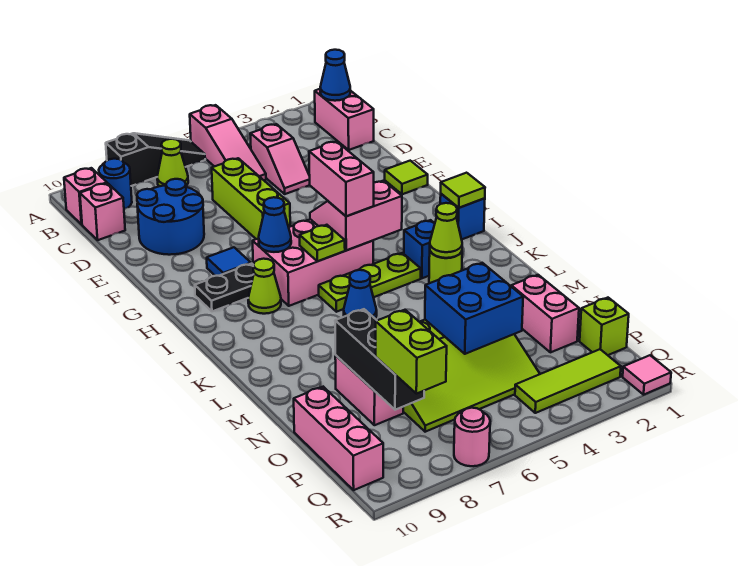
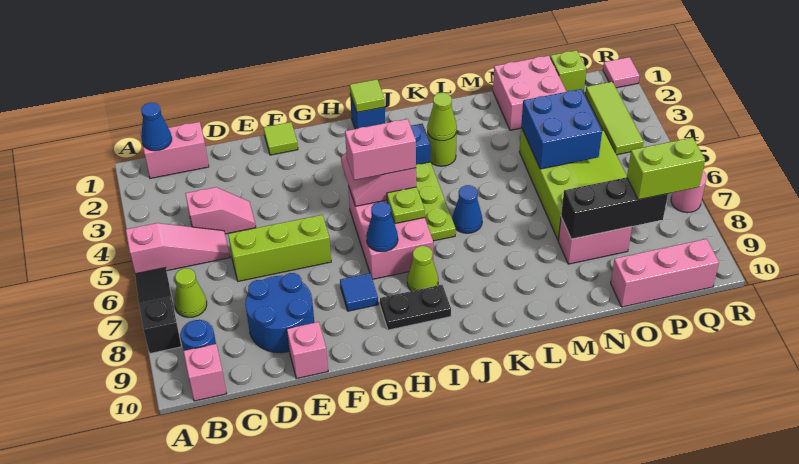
pink brick C10 level 1 -> pink brick E10 level 1
black plate H8:H9 level 1 -> black plate H9:I9 level 1
pink brick N2:O2 level 1 -> pink brick N1:O2 level 1

